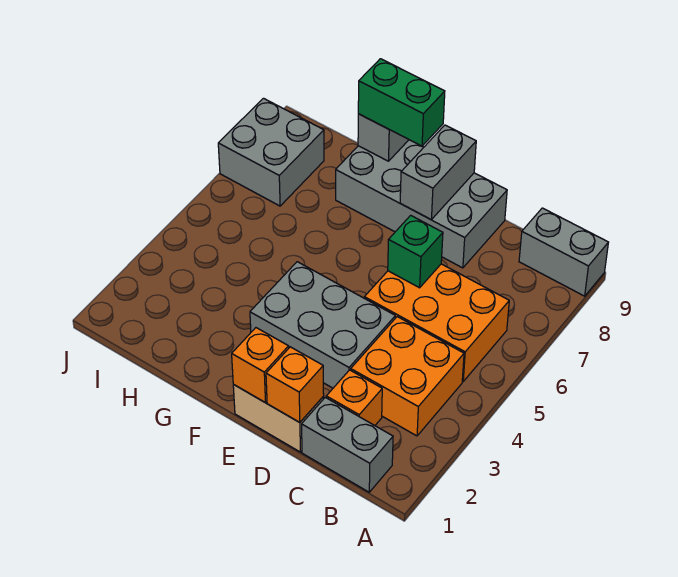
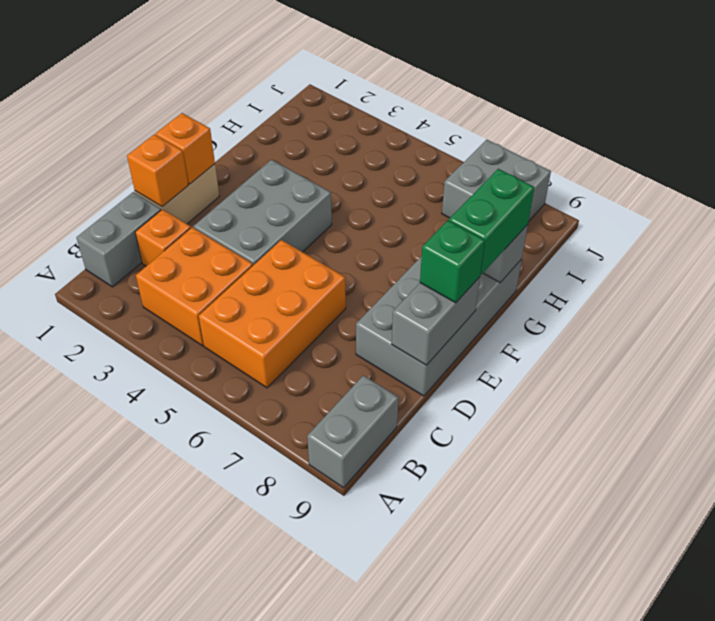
green brick D6 level 2 -> green brick E9 level 3
grey brick E8:E9 level 2 -> grey brick D9:E9 level 2

